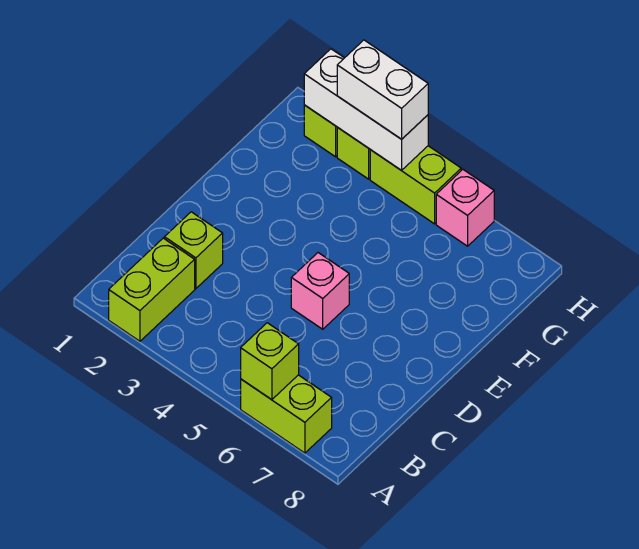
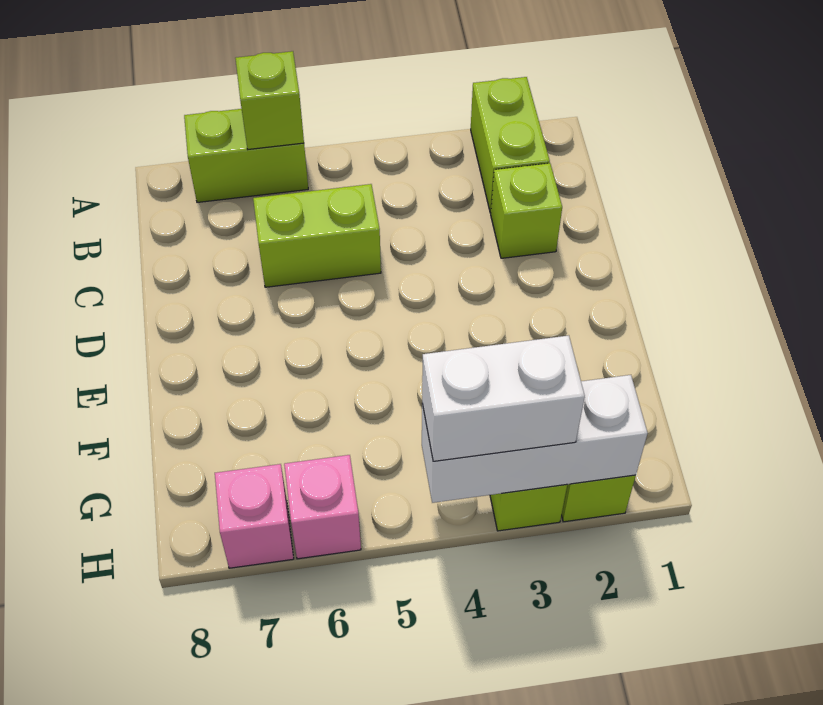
pink brick D5 level 1 -> pink brick H7 level 1
lime brick H4:H5 level 1 -> lime brick C5:C6 level 1

